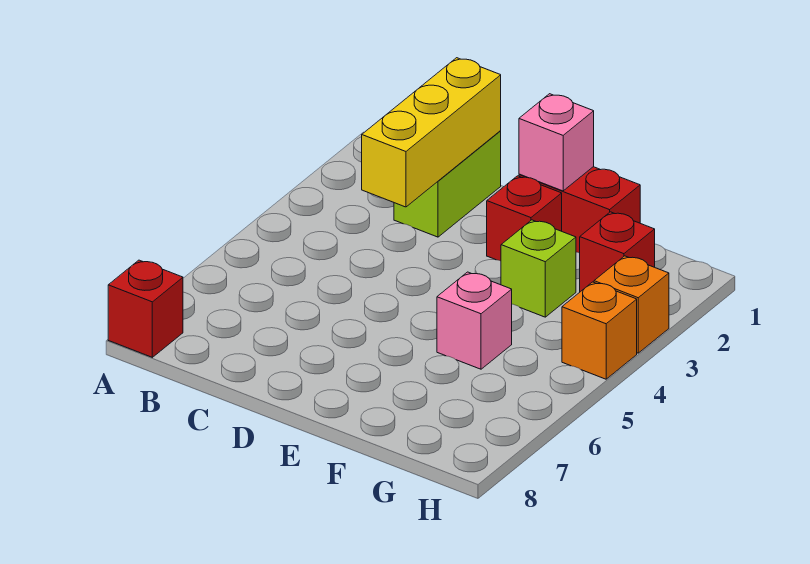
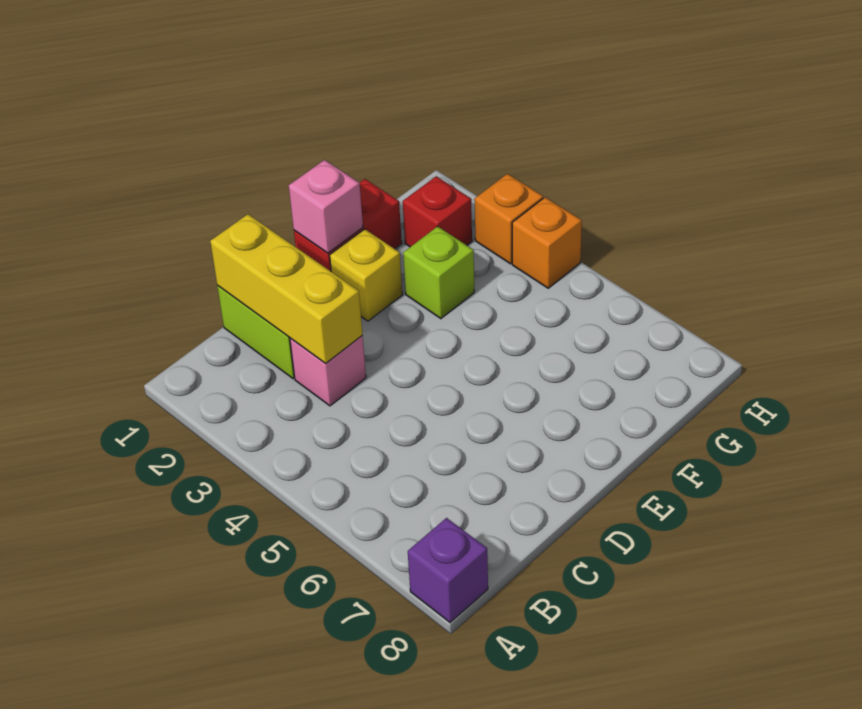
red brick A8 level 1 -> purple brick A8 level 1
red brick E2 level 1 -> yellow brick E2 level 1
pink brick F5 level 1 -> pink brick C3 level 1

